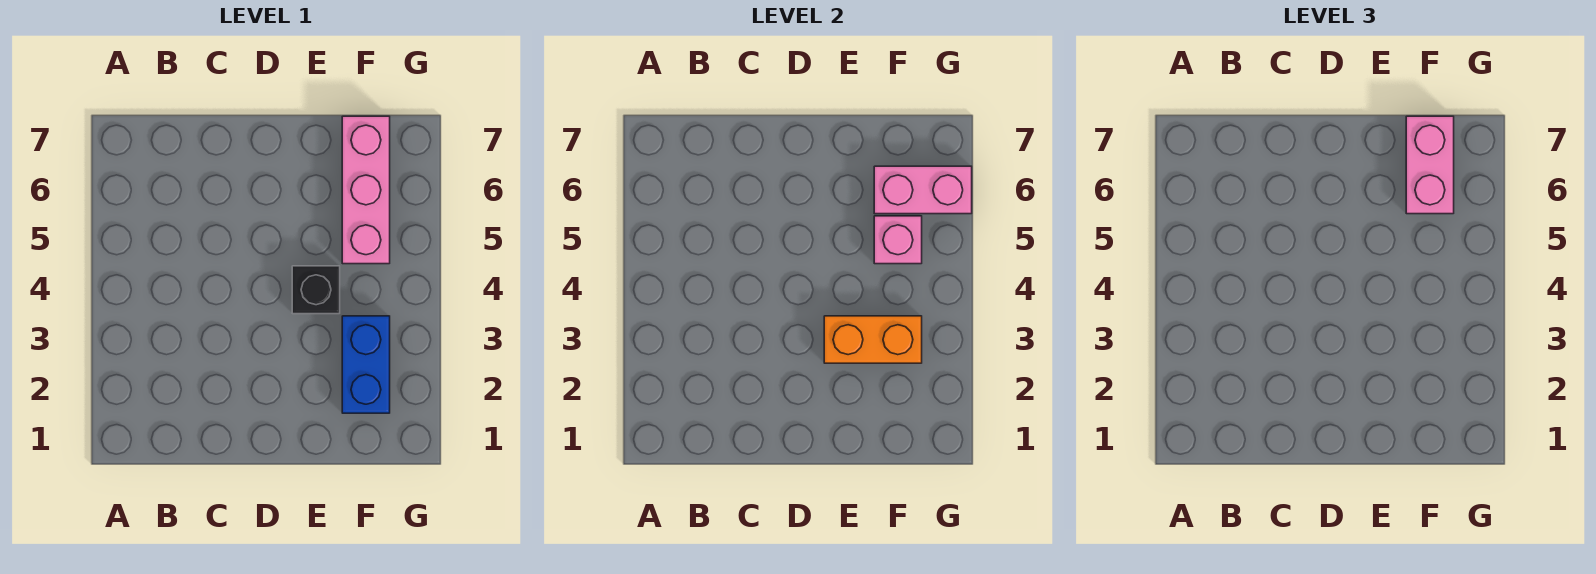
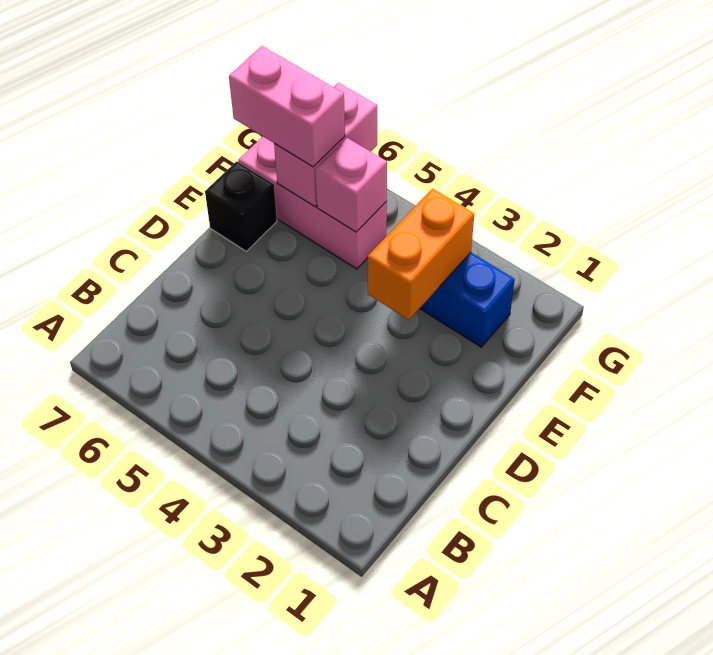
black brick E4 level 1 -> black brick E7 level 1

